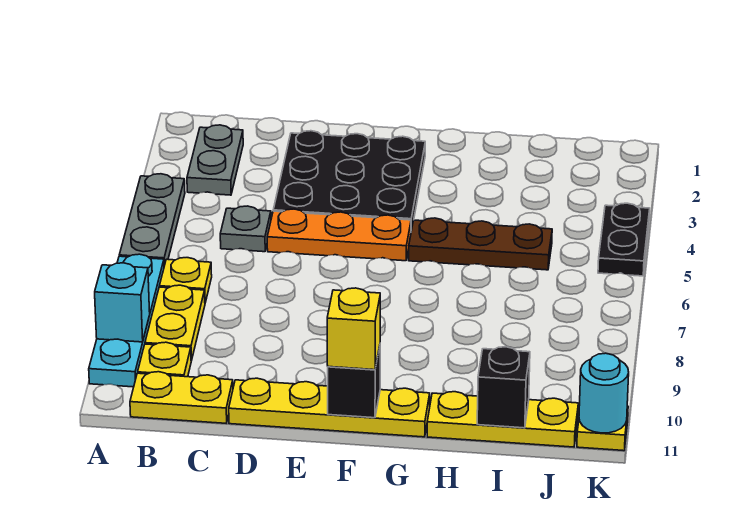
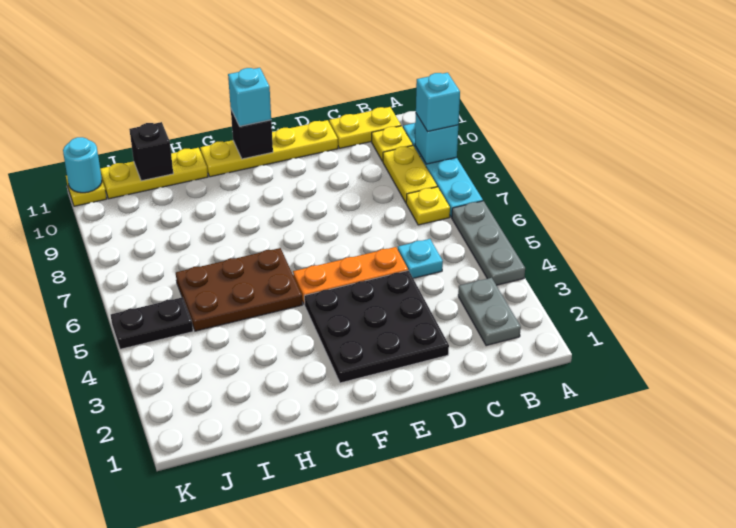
none -> cyan brick A9 level 3
grey plate C5 level 1 -> cyan plate C5 level 1
yellow brick F11 level 3 -> cyan brick F11 level 3
brown plate G5:I5 level 1 -> brown plate G5:I6 level 1
black plate K4:K5 level 1 -> black plate J5:K5 level 1

